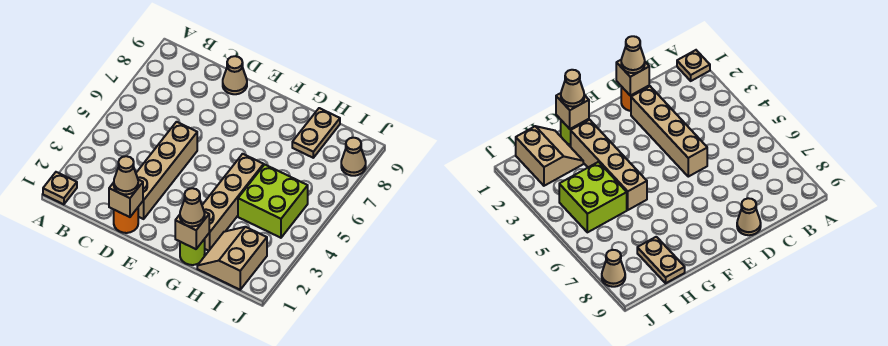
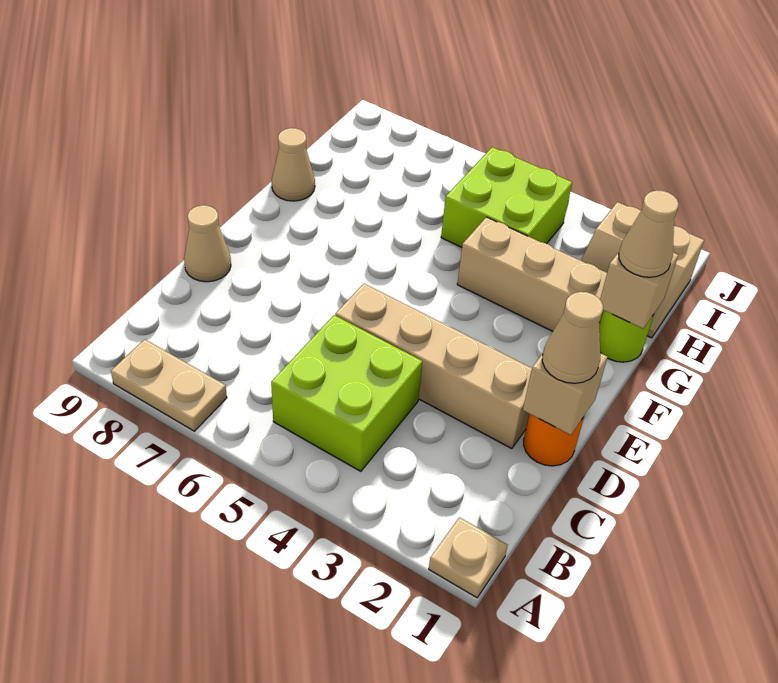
none -> lime brick B4:C5 level 1
tan brick G2:G5 level 1 -> tan brick G2:G4 level 1
tan plate H8:H9 level 1 -> tan plate A7:A8 level 1
tan cone J8 level 1 -> tan cone G9 level 1

